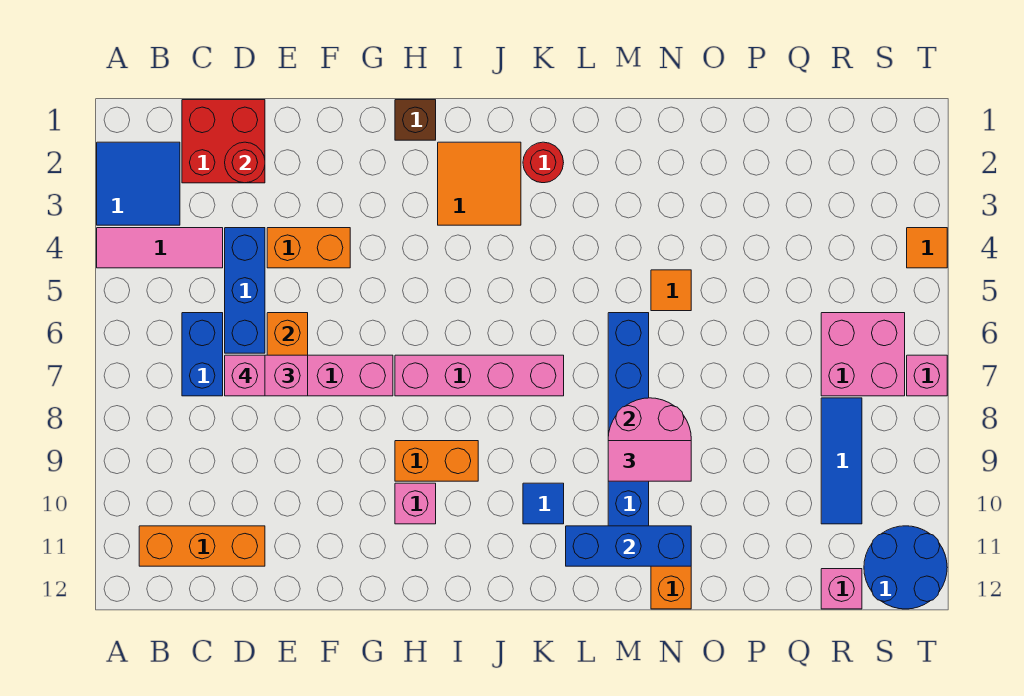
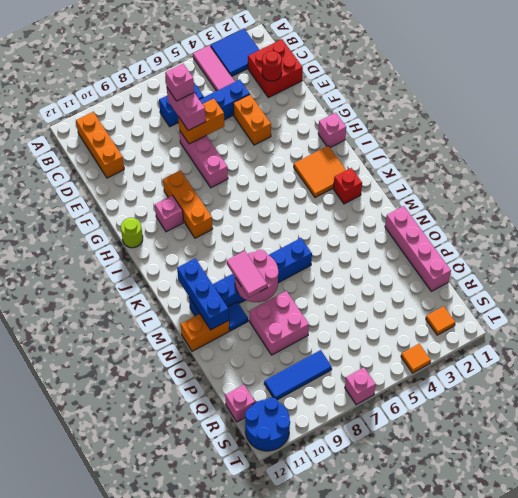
brown brick H1 level 1 -> pink brick H1 level 1
pink brick H7:K7 level 1 -> pink brick N1:Q1 level 1
orange brick H9:I9 level 1 -> orange brick G9:I9 level 1
none -> lime round brick H12 level 1
red round brick K2 level 1 -> red brick K2 level 1
blue tile K10 level 1 -> blue tile N10 level 1
orange tile N5 level 1 -> orange tile S2 level 1
pink brick R6:S7 level 1 -> pink brick O8:P9 level 1

